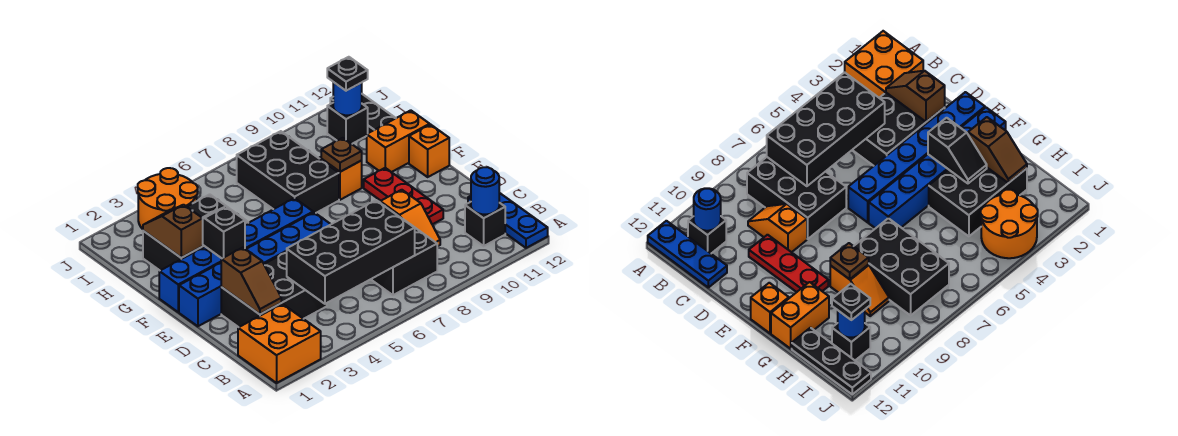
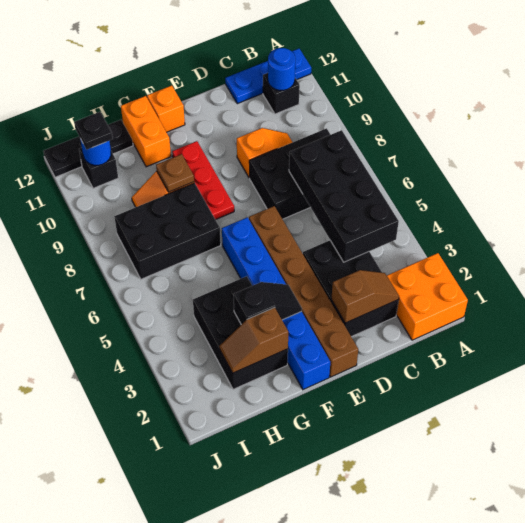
red plate D10:F10 level 1 -> red plate F8:F10 level 1
blue brick E1:E6 level 1 -> brown brick E1:E6 level 1
black slope F3:G3 level 2 top F -> black slope F3:G3 level 2 top G
orange round brick I3:J4 level 1 -> none

